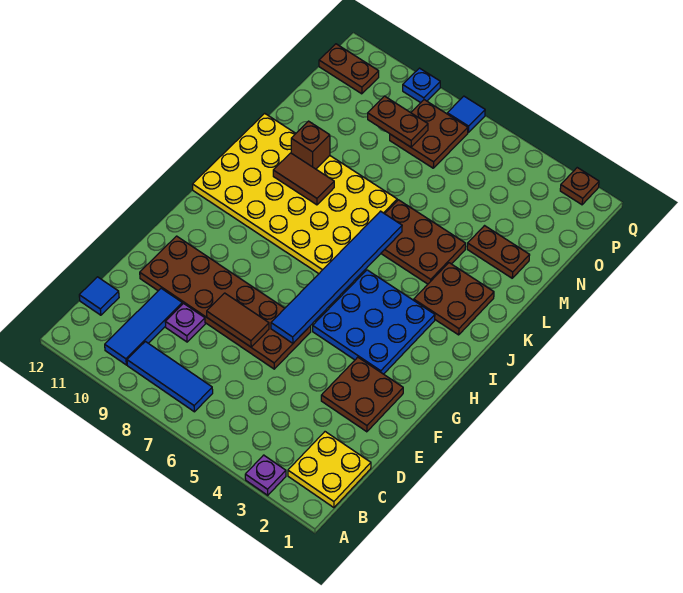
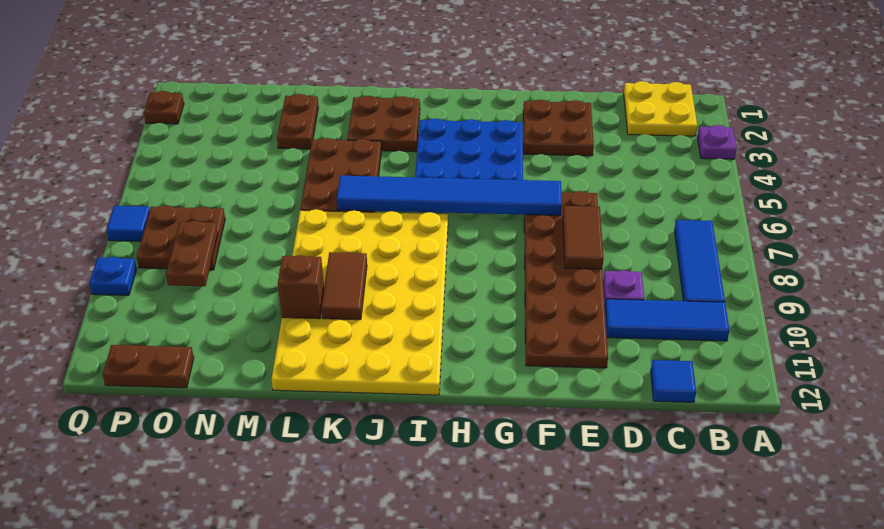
brown plate P11:P12 level 1 -> brown plate O12:P12 level 1

